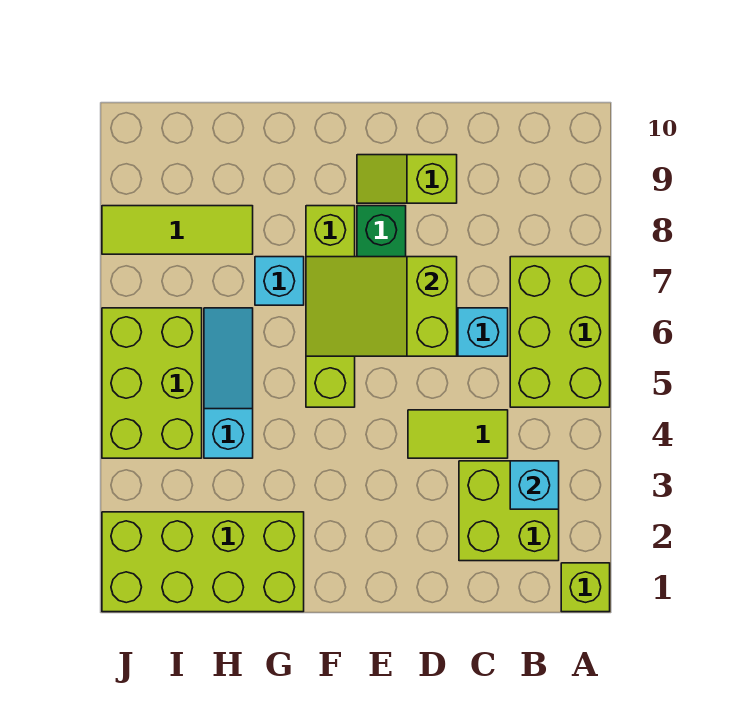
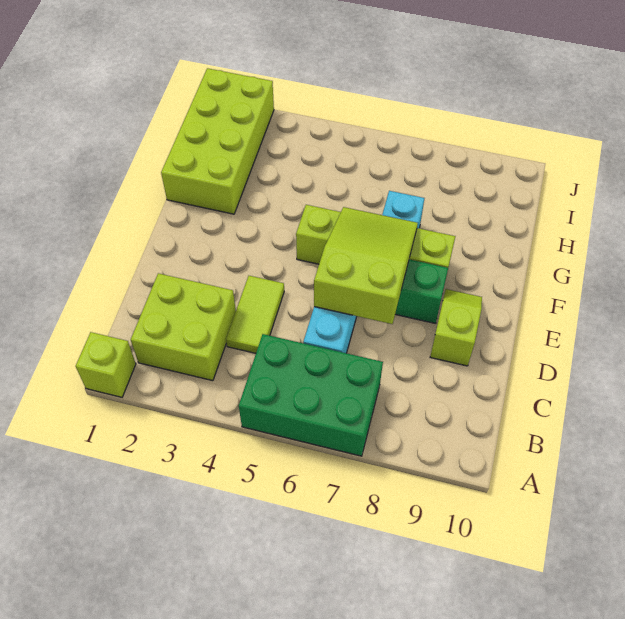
lime brick A5:B7 level 1 -> green brick A5:B7 level 1
cyan brick B3 level 2 -> none
cyan slope H4:H6 level 1 top 4 -> none
lime tile H8:J8 level 1 -> none
lime brick I4:J6 level 1 -> none

